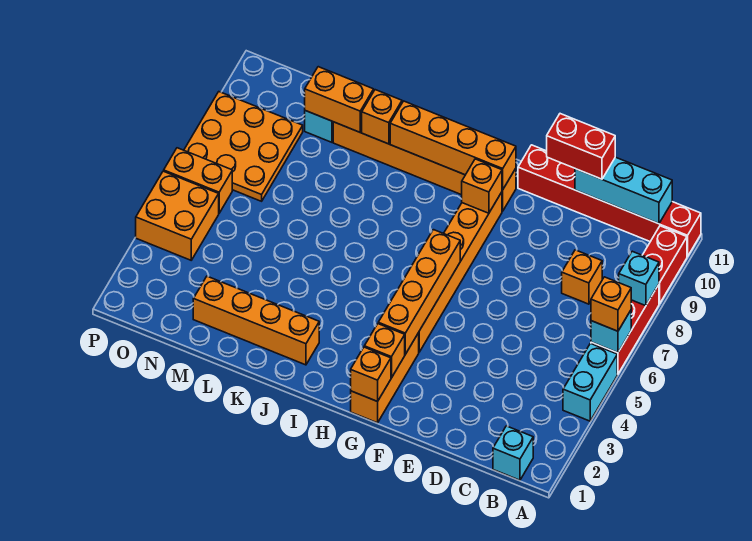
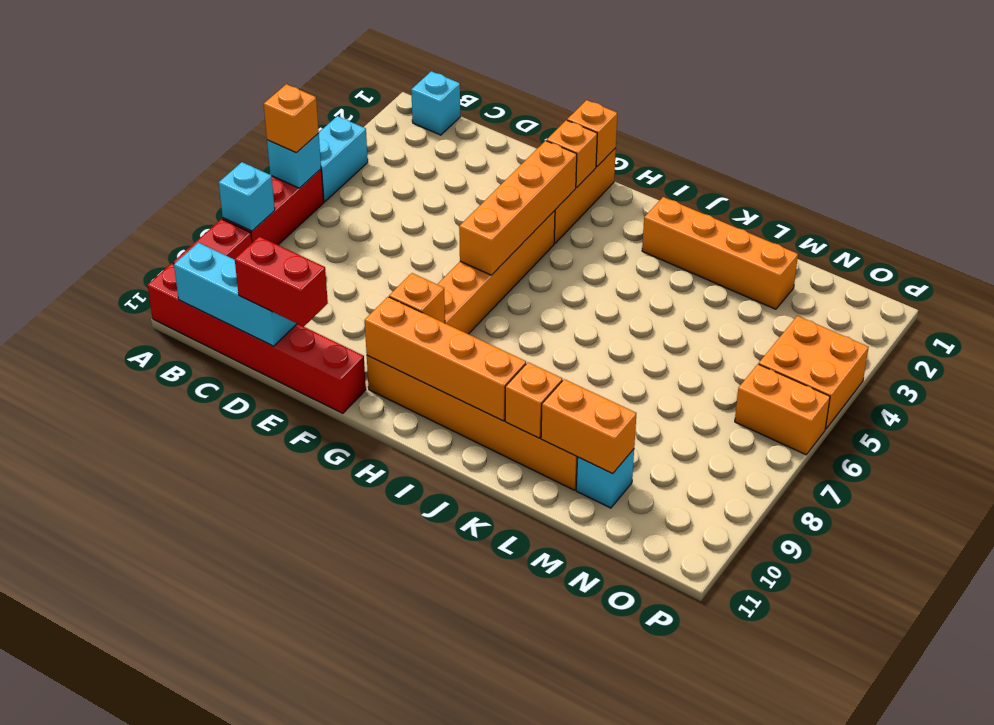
orange brick C8 level 1 -> none
orange plate N7:P9 level 1 -> none

